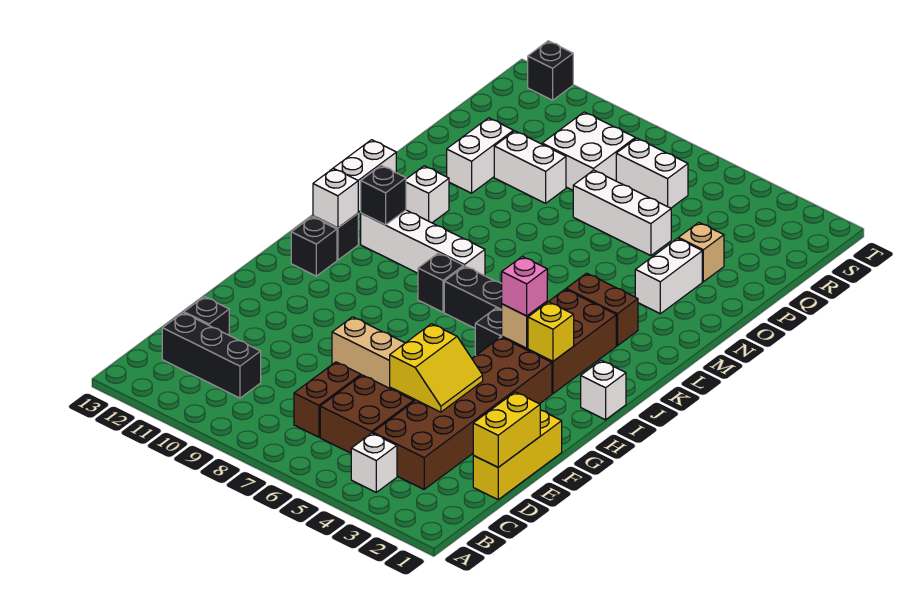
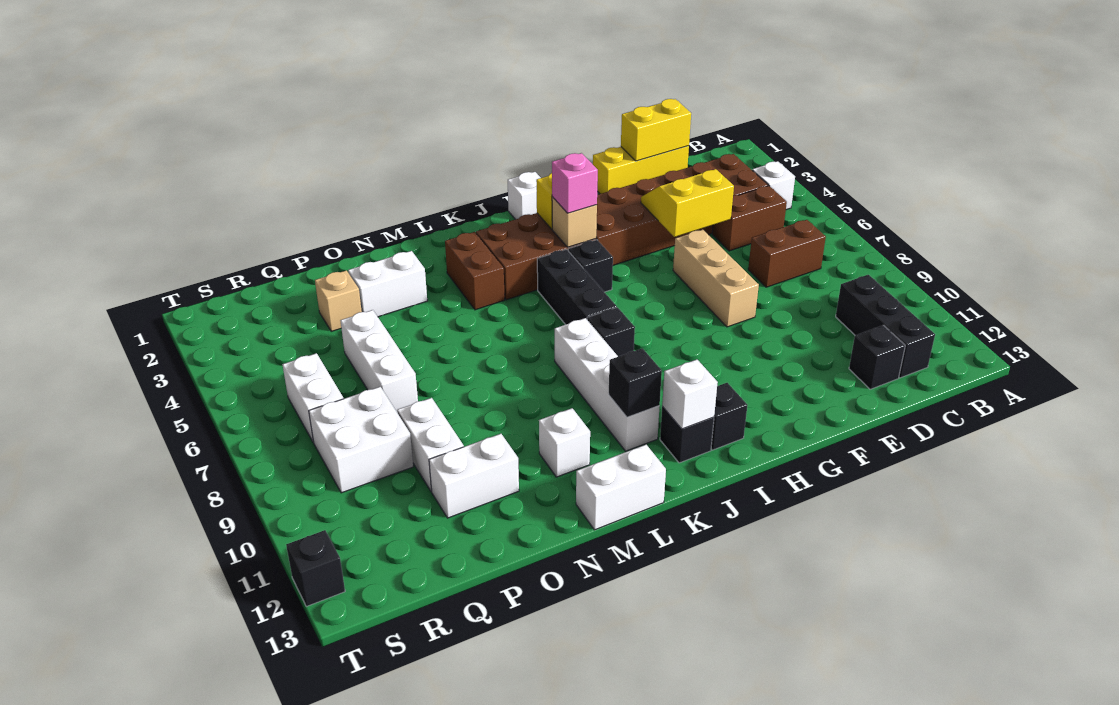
brown brick C5:D6 level 1 -> brown brick C5:D5 level 1

